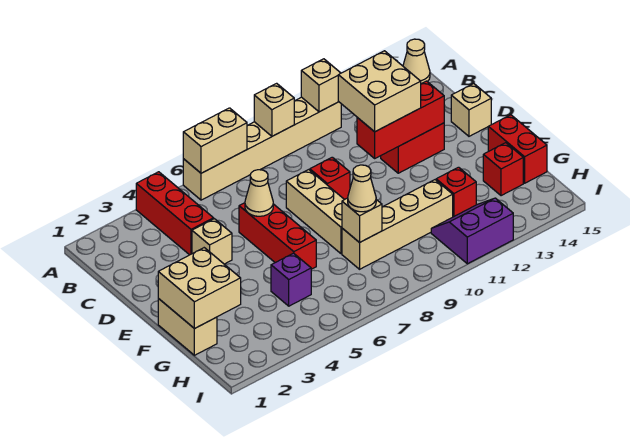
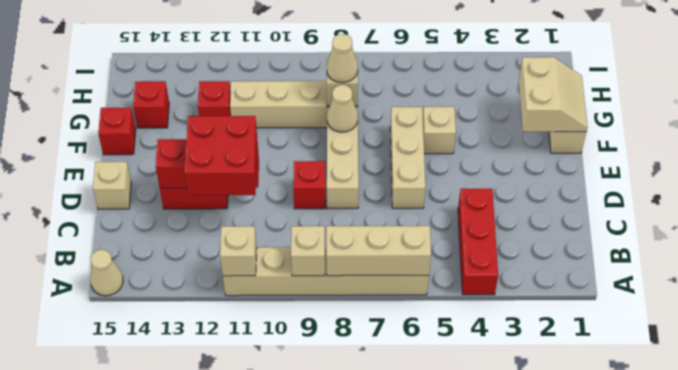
tan brick A6:A7 level 2 -> tan brick A6:A8 level 2
tan brick C11:D12 level 3 -> red brick C11:D12 level 3
tan brick D4 level 1 -> tan brick F5 level 1
red brick D6:F6 level 1 -> tan brick D6:F6 level 1
tan cone D6 level 2 -> tan cone F8 level 2
tan brick F1:G2 level 2 -> tan slope F1:G2 level 2 top 2
red brick F15:G15 level 1 -> red brick F15 level 1
purple brick G5 level 1 -> none
purple slope H11:I12 level 1 top I -> none

